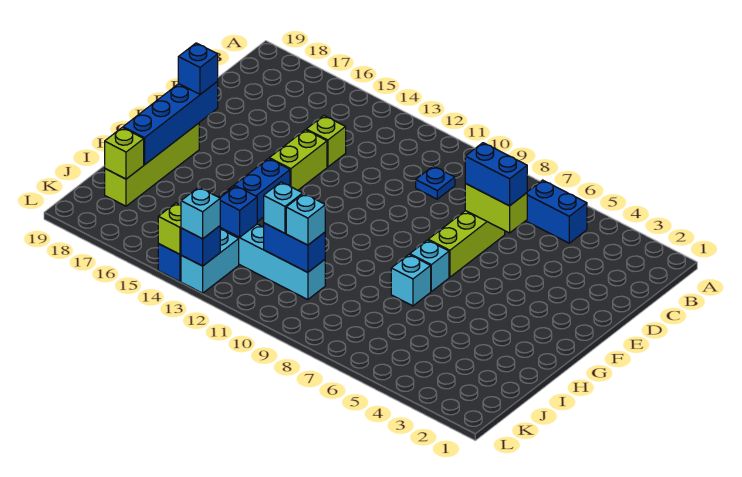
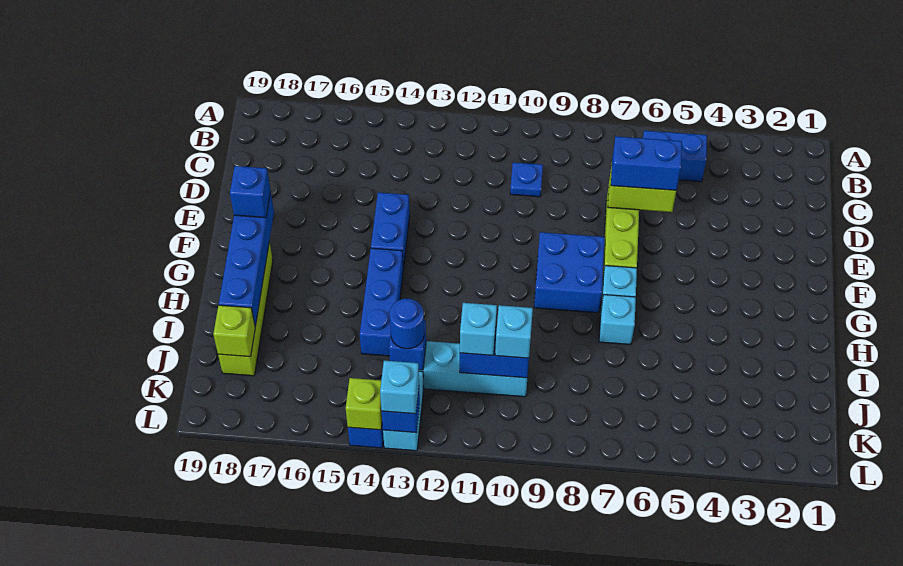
lime brick D14 level 1 -> none
lime brick E14:F14 level 1 -> blue brick E14:F14 level 1
none -> blue brick F8:G9 level 1
none -> blue round brick J13 level 3

